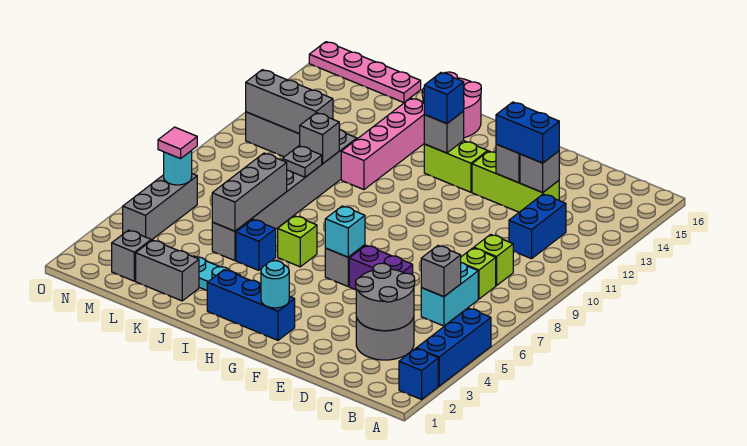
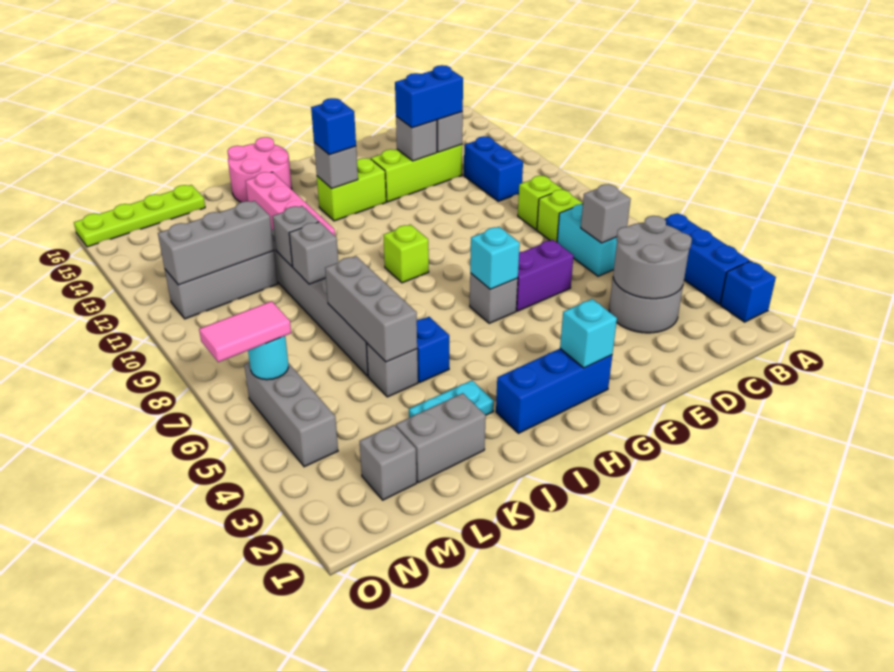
cyan round brick G2 level 2 -> cyan brick G2 level 2
lime brick I6 level 1 -> lime brick H9 level 1
grey plate K9 level 2 -> grey brick K9 level 2
pink plate L16:O16 level 1 -> lime plate L16:O16 level 1
pink tile N6 level 3 -> pink tile N6:O6 level 3

